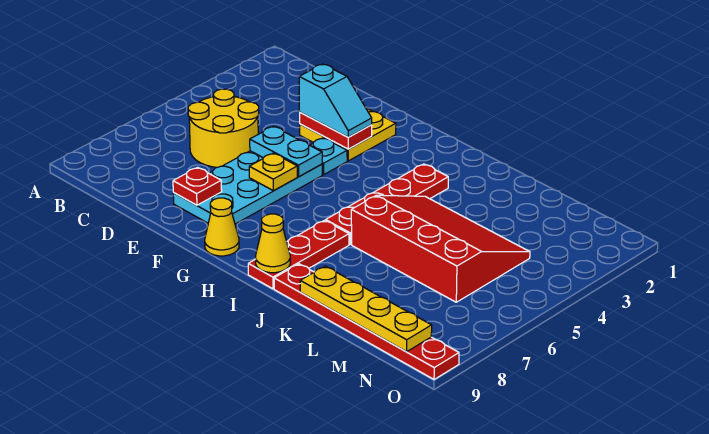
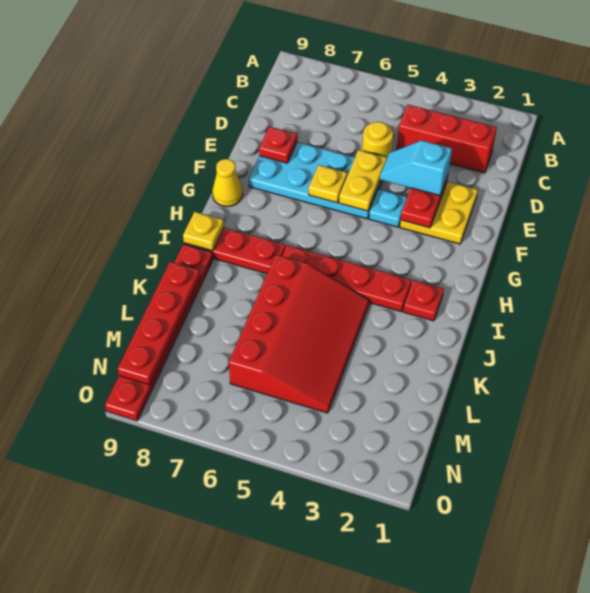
none -> red brick C2:C4 level 1
yellow round brick C5:D6 level 1 -> yellow round brick D5 level 1
cyan slope E3:F3 level 3 top E -> cyan slope E3:E4 level 3 top 3
cyan plate E5:F5 level 2 -> yellow plate E5:F5 level 2
none -> red plate I2 level 1
yellow cone I9 level 2 -> yellow plate I9 level 2
yellow plate K9:N9 level 2 -> red plate K9:N9 level 2

